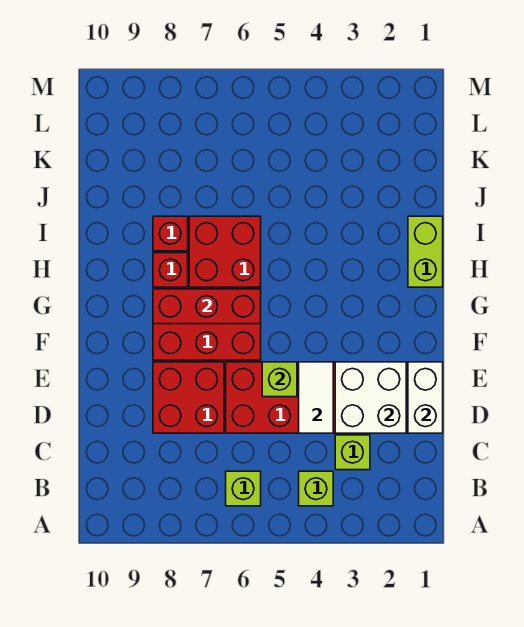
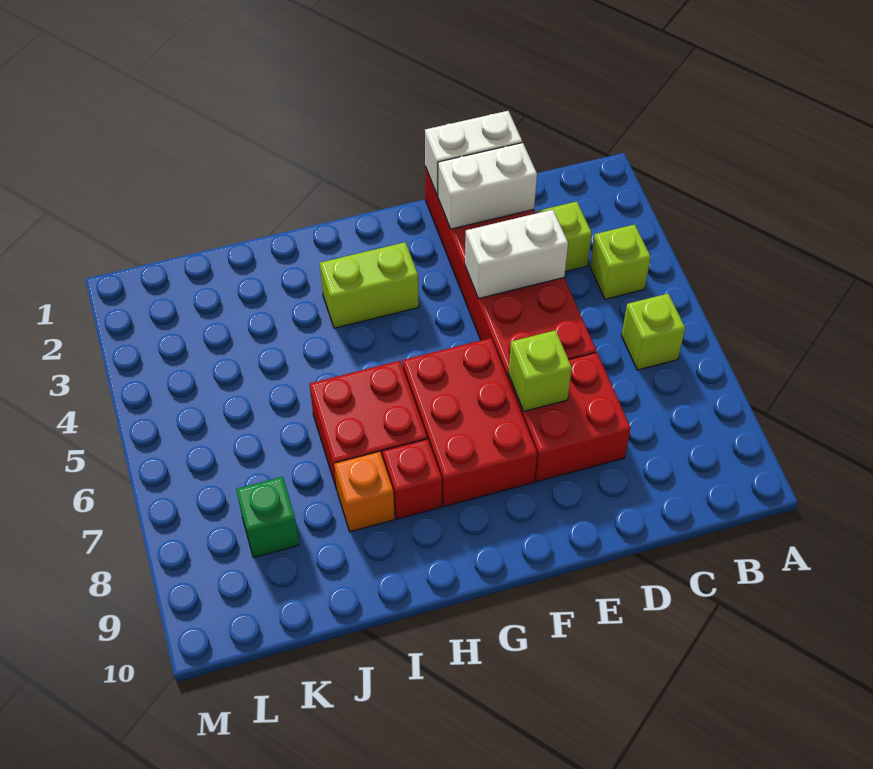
white brick D2:E3 level 2 -> white brick D2:E2 level 2
white tile D4:E4 level 2 -> white brick D4:E4 level 2
lime brick E5 level 2 -> lime brick E7 level 2
red brick G6:G8 level 2 -> none
lime brick H1:I1 level 1 -> lime brick G3:H3 level 1
red brick I8 level 1 -> orange brick I8 level 1
none -> green brick K8 level 1

